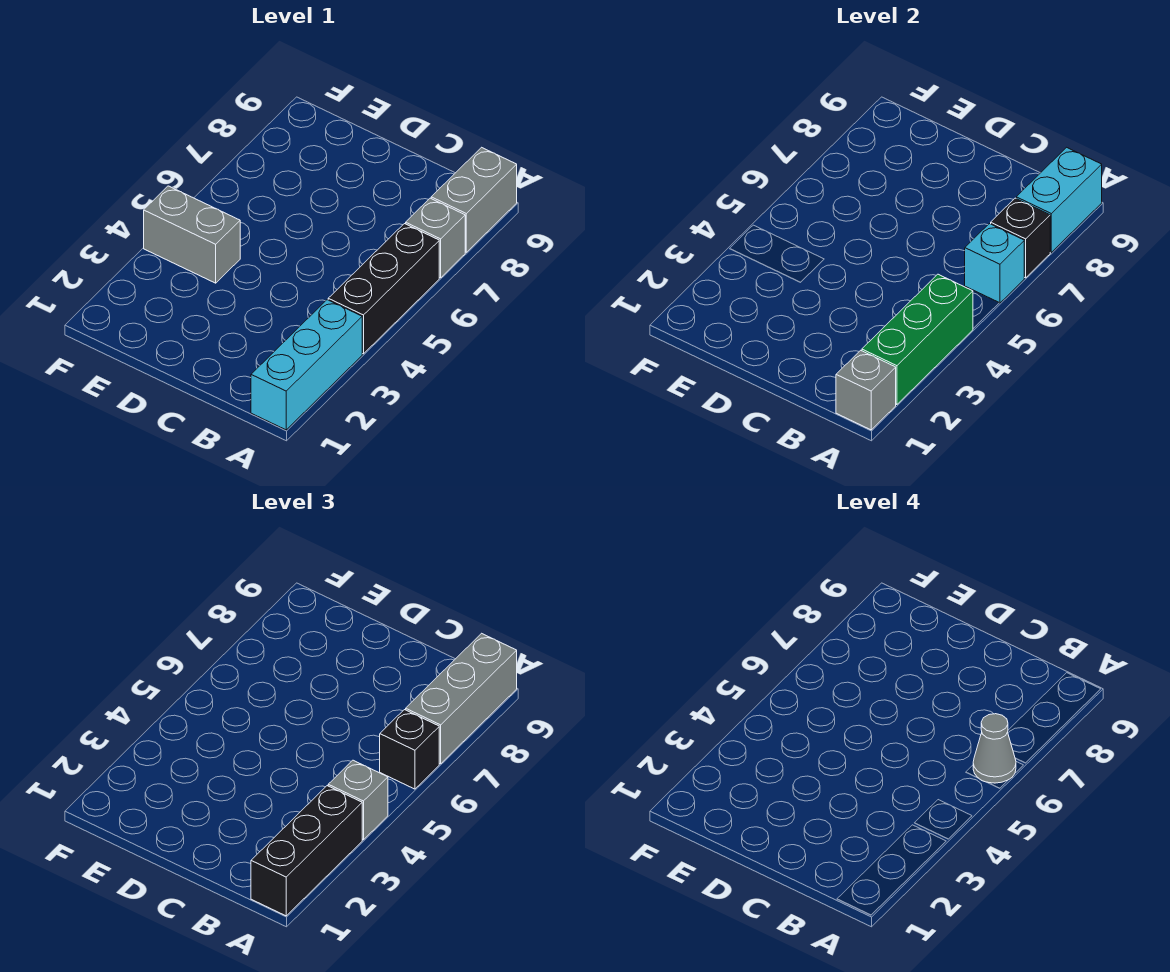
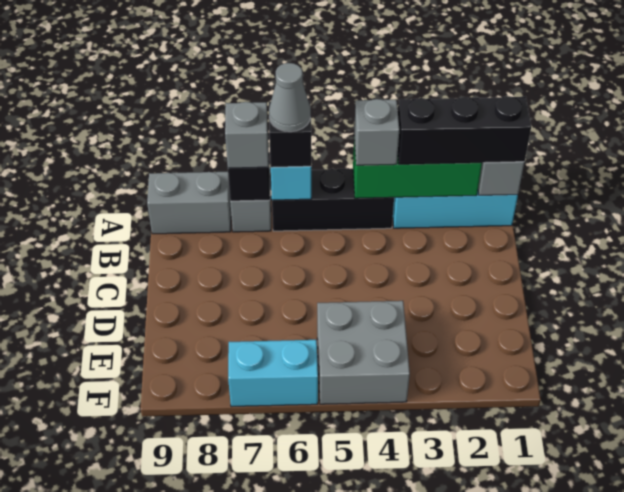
grey brick A7:A9 level 3 -> grey brick A7 level 3
cyan brick A8:A9 level 2 -> cyan brick F6:F7 level 1
grey brick E4:F4 level 1 -> grey brick E4:F5 level 1

